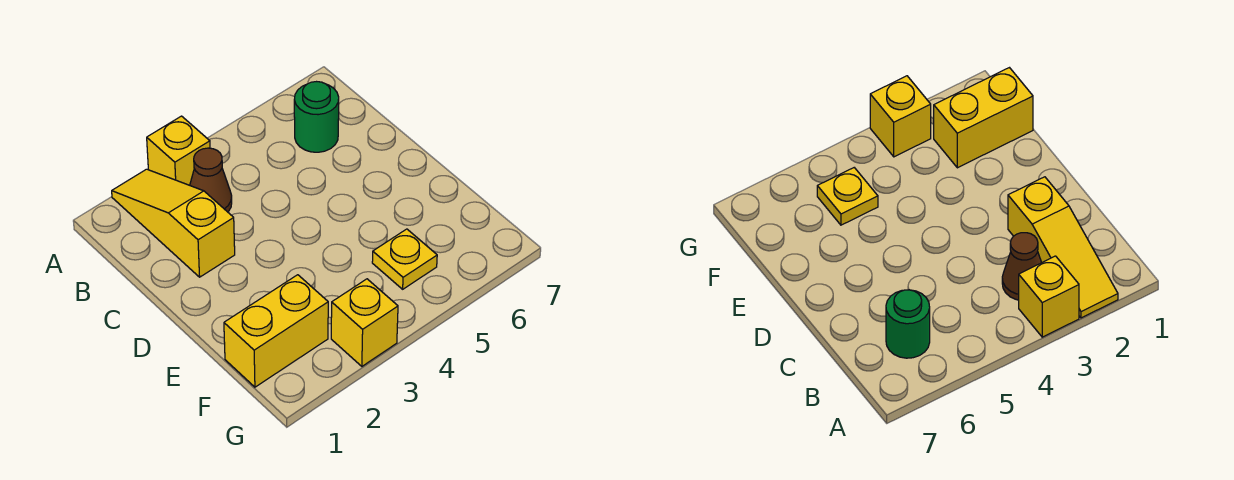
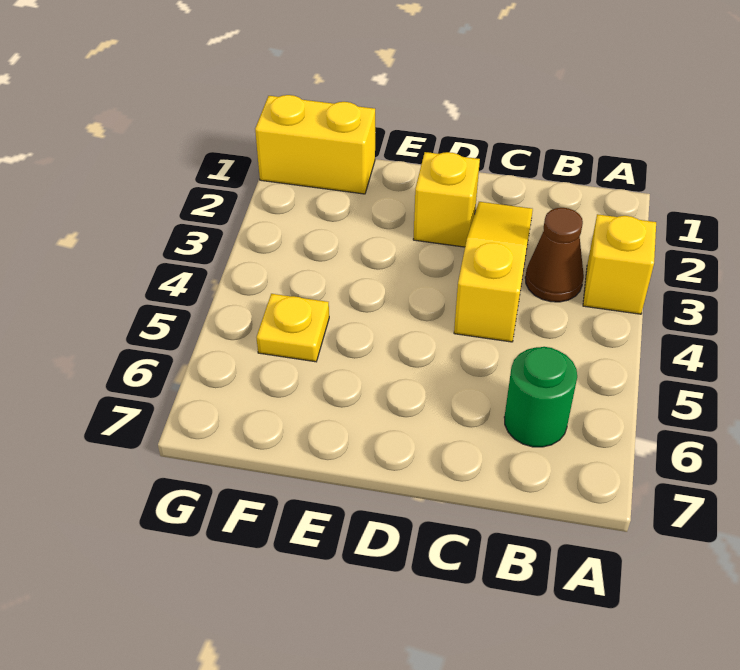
yellow slope A2:C2 level 1 top C -> yellow slope C2:C4 level 1 top 4
yellow brick F1:F2 level 1 -> yellow brick F1:G1 level 1
yellow brick G3 level 1 -> yellow brick D2 level 1

